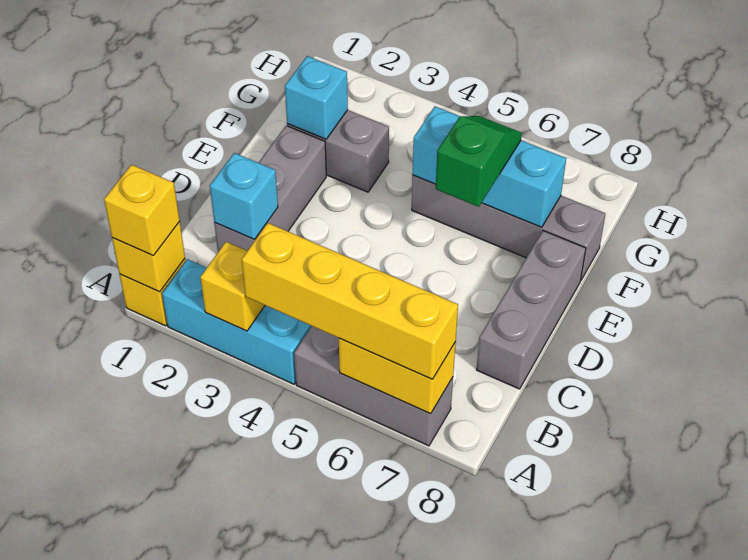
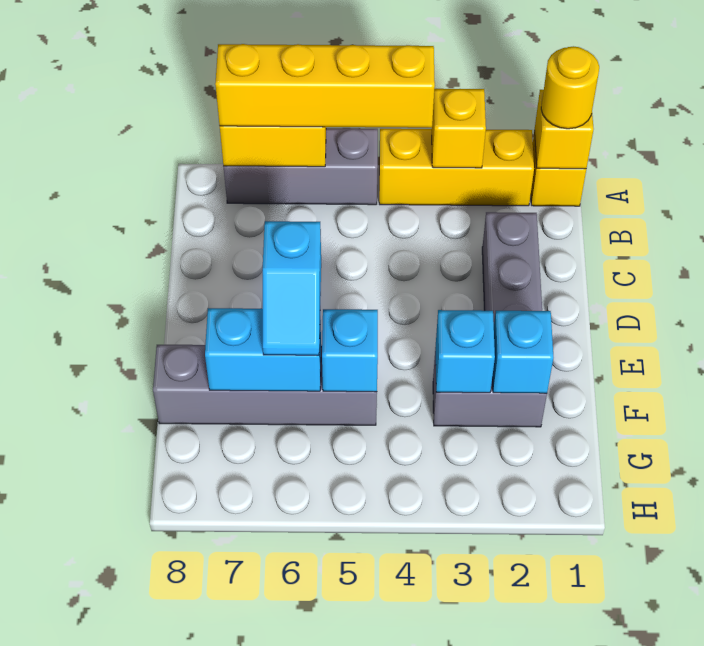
yellow brick A1 level 3 -> yellow round brick A1 level 3
cyan brick A2:A4 level 1 -> yellow brick A2:A4 level 1
cyan brick C2 level 2 -> cyan brick F3 level 2
grey brick C8:E8 level 1 -> none
green slope E6:F6 level 3 top E -> cyan slope E6:F6 level 3 top E

